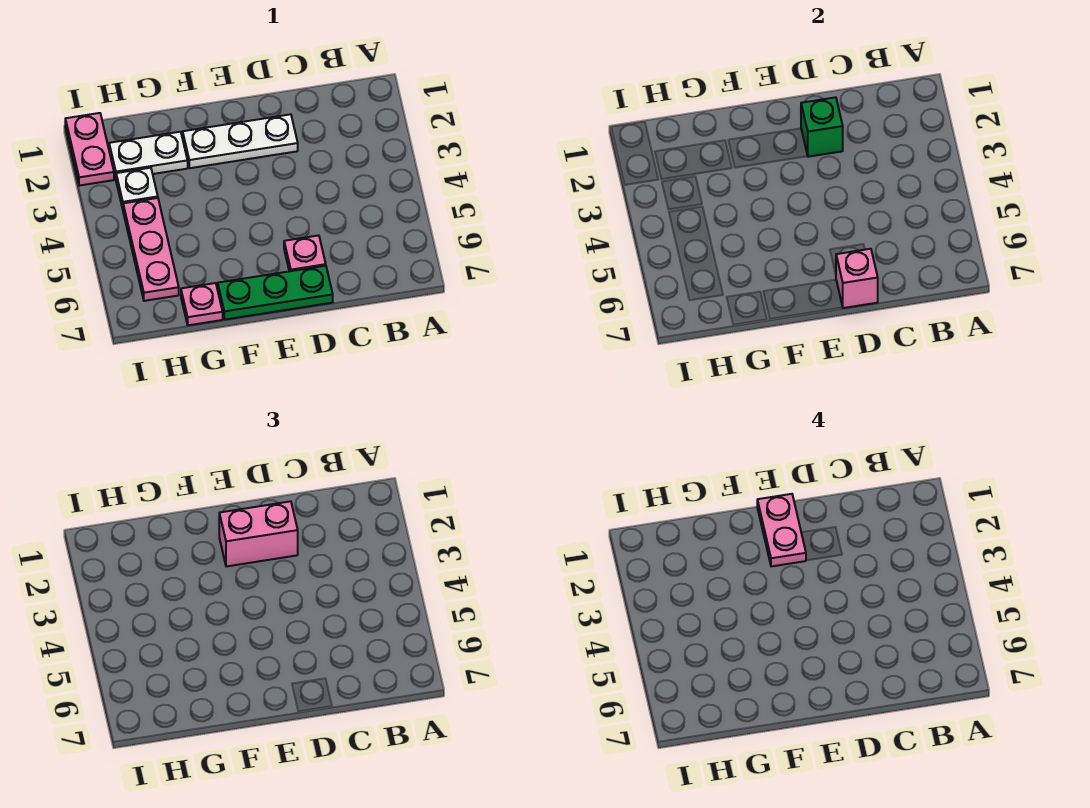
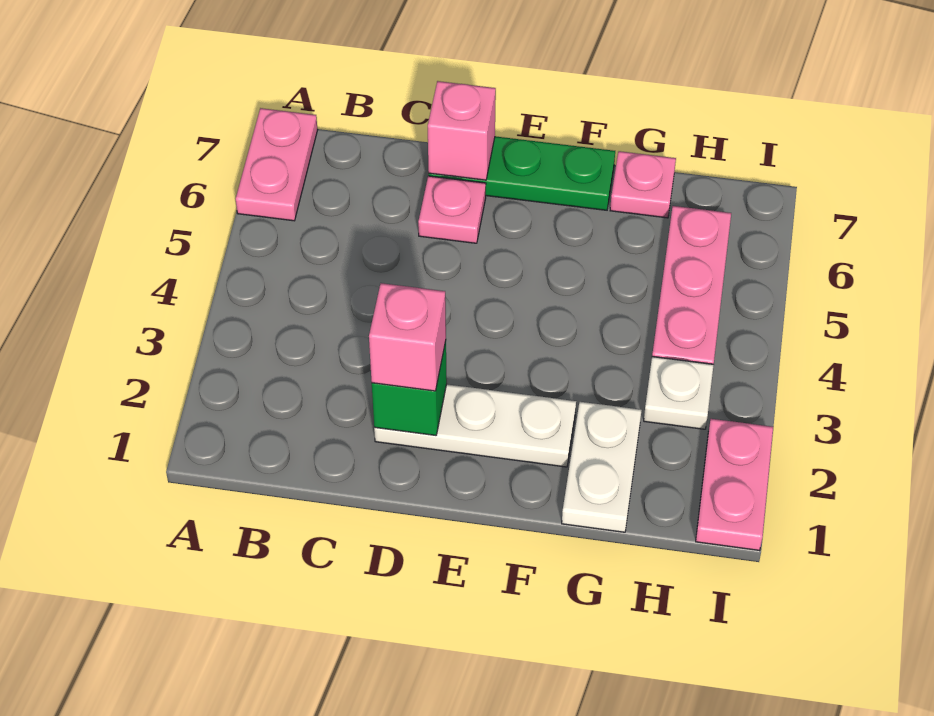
pink brick D2:E2 level 3 -> pink brick D2 level 3
pink plate E1:E2 level 4 -> pink plate A6:A7 level 1
white plate G2:H2 level 1 -> white plate G1:G2 level 1

